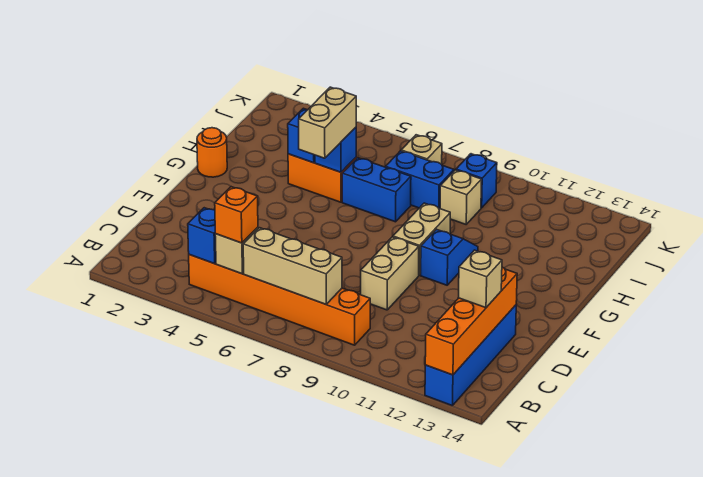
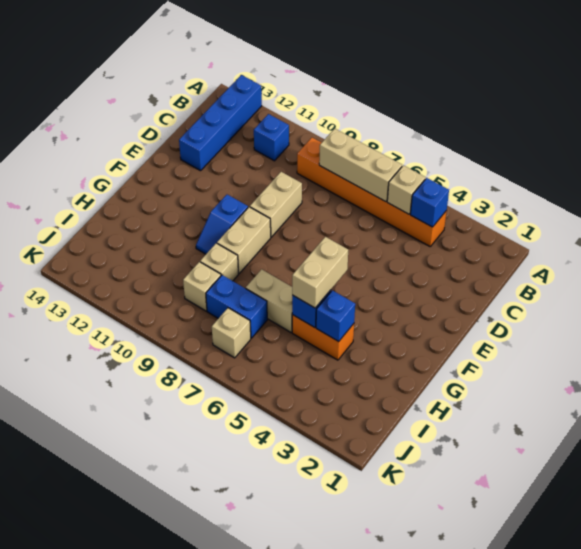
orange brick A13:D13 level 2 -> none
orange brick B5 level 3 -> none
tan brick C13 level 3 -> tan brick H9 level 1
orange round brick G1 level 1 -> none
blue brick H6:H7 level 1 -> tan brick H6:H7 level 1
blue brick J9 level 1 -> blue brick B11 level 1

